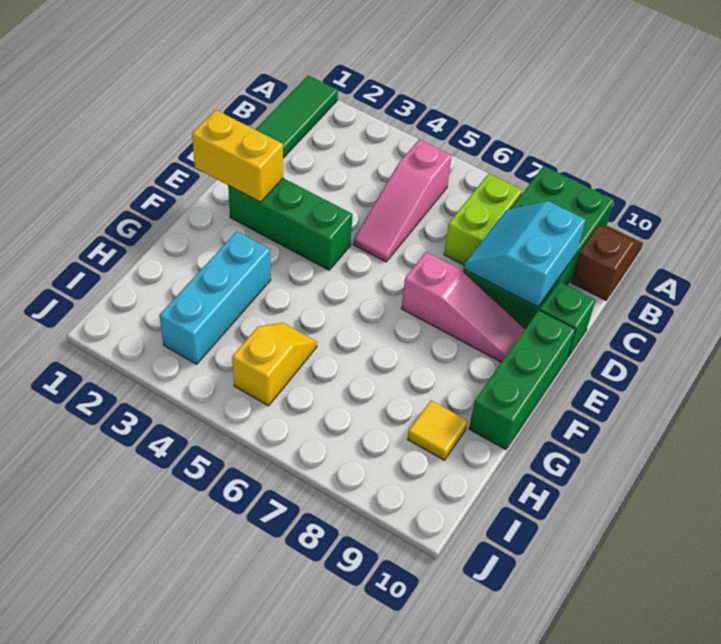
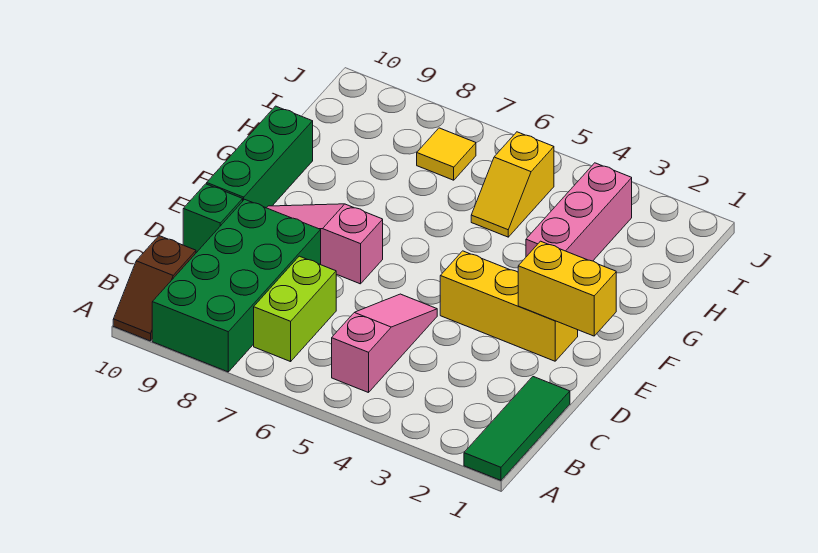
cyan slope C8:D9 level 2 top 9 -> none
green brick E2:E4 level 1 -> yellow brick E2:E4 level 1
cyan brick G3:I3 level 1 -> pink brick G3:I3 level 1
yellow tile H9 level 1 -> yellow tile I7 level 1

